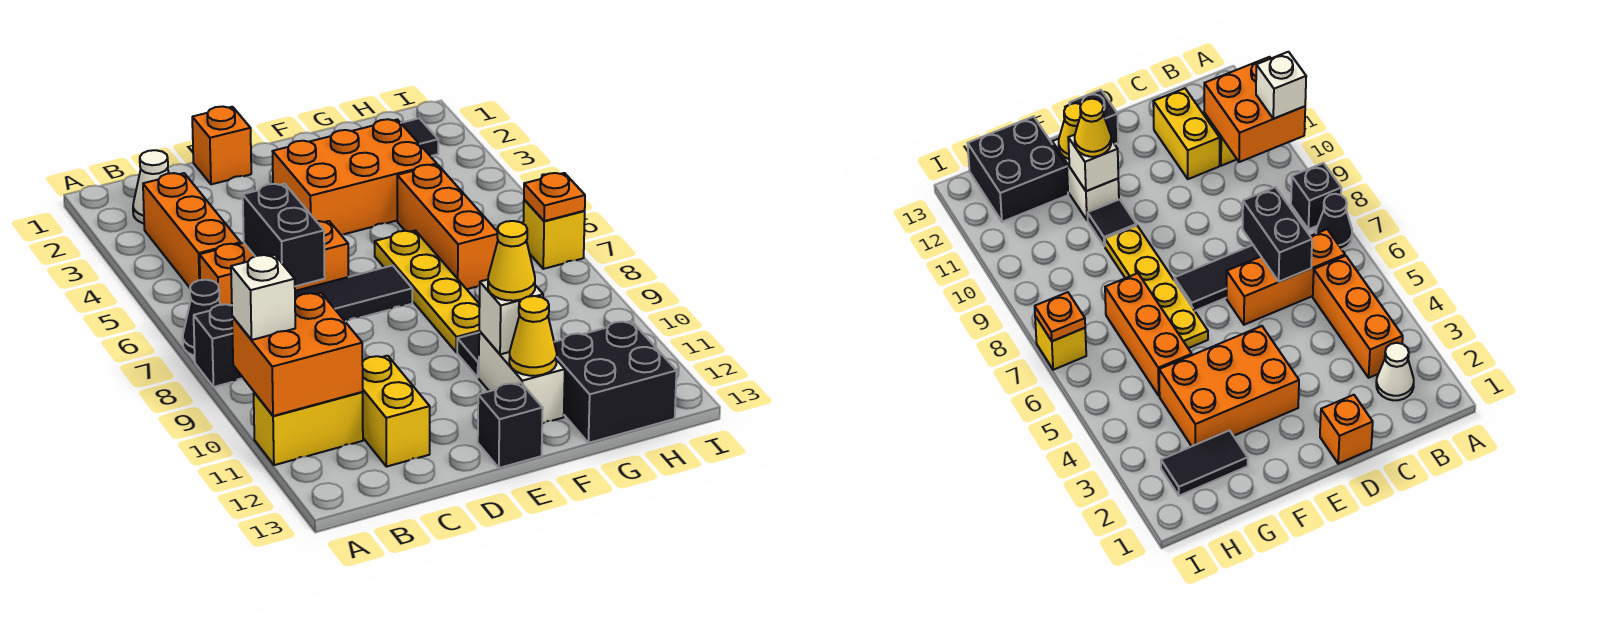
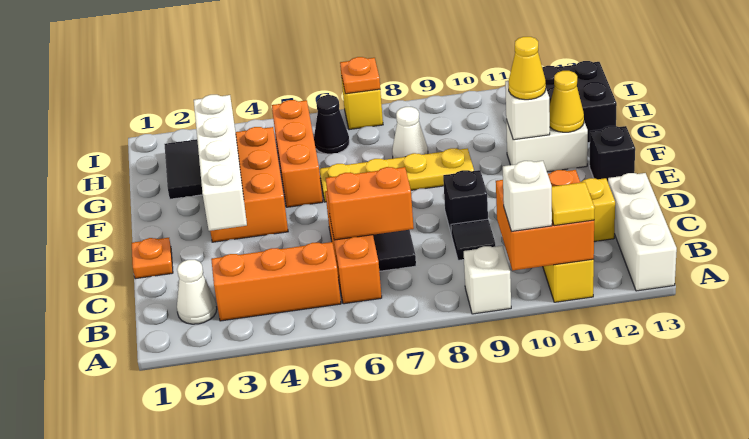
black cone A7 level 1 -> black cone H6 level 1
black brick A8 level 1 -> black brick D9 level 1
none -> white brick A9 level 1
none -> yellow tile A11 level 3
none -> white brick A13:C13 level 1
black brick C6:C7 level 2 -> orange brick C6:C7 level 2
orange brick D1 level 1 -> orange plate D1 level 1
none -> white brick D3:G3 level 2
black tile F10 level 1 -> black tile C9 level 1
orange brick G5:G7 level 1 -> orange brick F5:H5 level 1
none -> white cone G8 level 1

